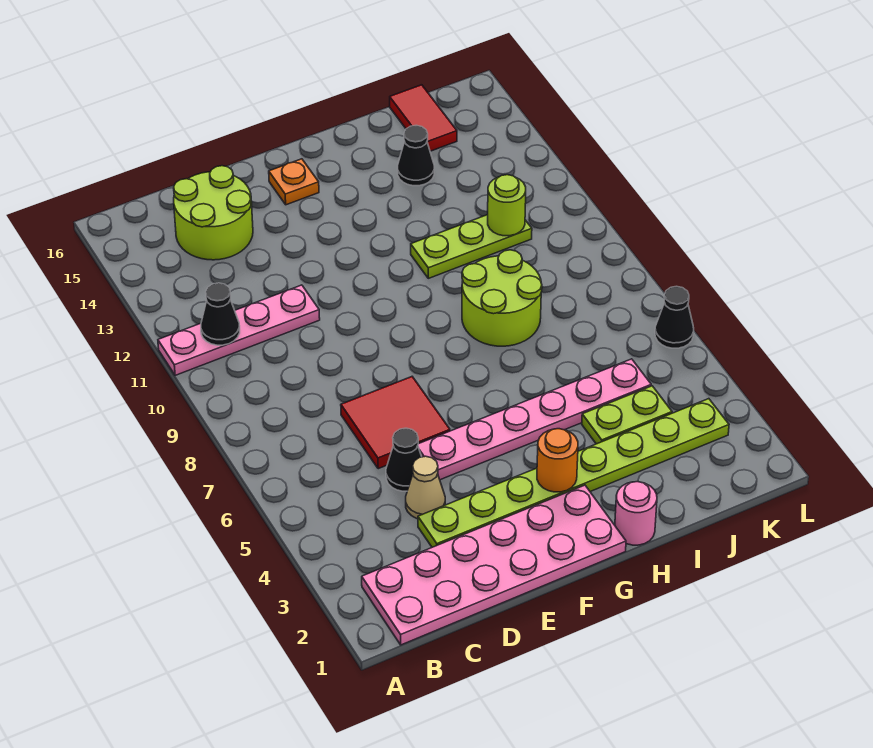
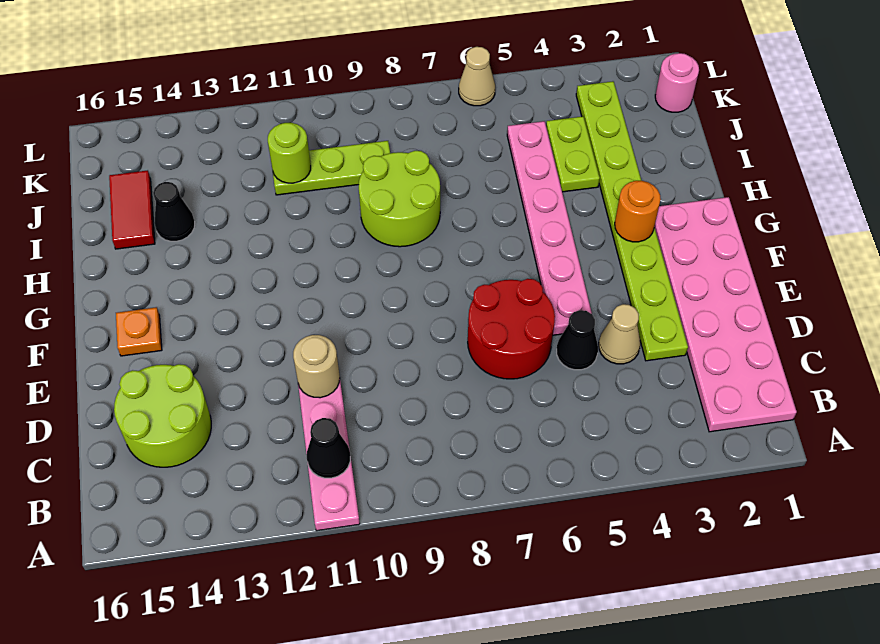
red tile D6:E7 level 1 -> red round brick D6:E7 level 1
none -> tan round brick D11 level 2
pink round brick H1 level 1 -> pink round brick K1 level 1
lime plate H11:J11 level 1 -> lime plate J9:J11 level 1
red tile J15:J16 level 1 -> red tile I15:J15 level 1
black cone L6 level 1 -> tan cone L6 level 1

